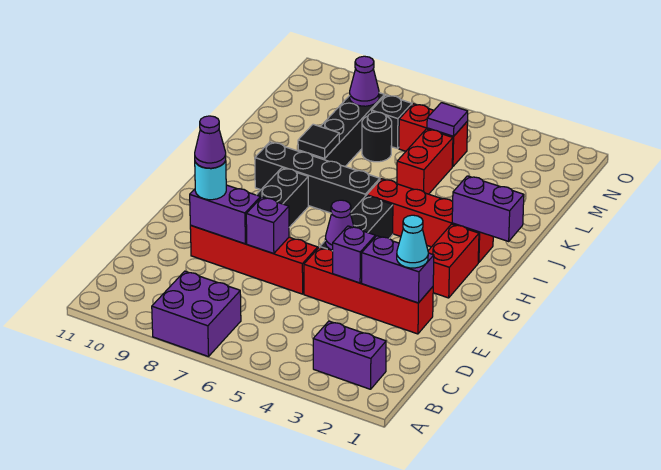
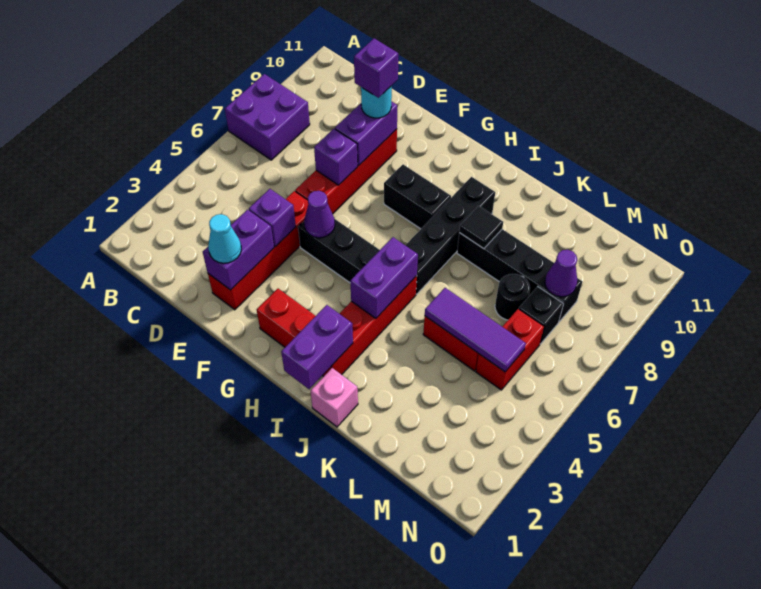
purple brick B2:B3 level 1 -> purple brick I4:I5 level 2
purple cone E9 level 4 -> purple brick E9 level 4
none -> pink brick J1 level 1
purple tile M5 level 2 -> purple tile K5:M5 level 2

